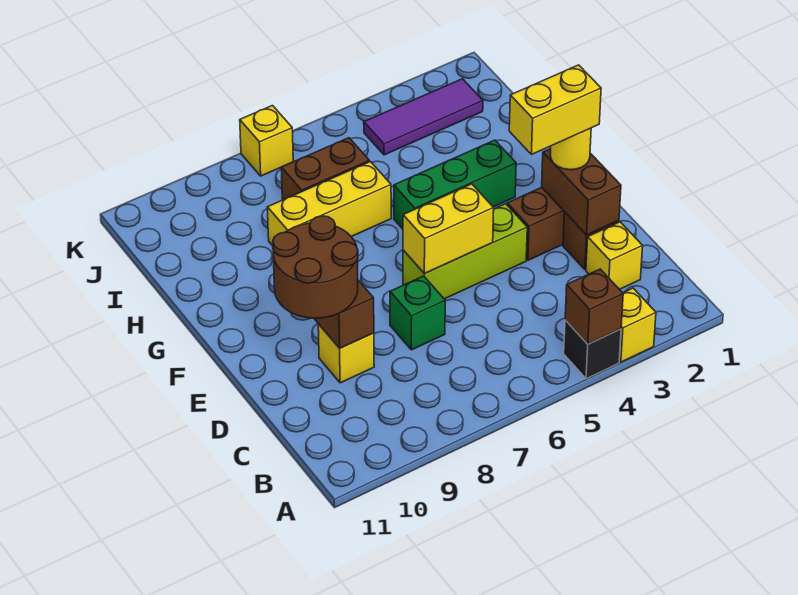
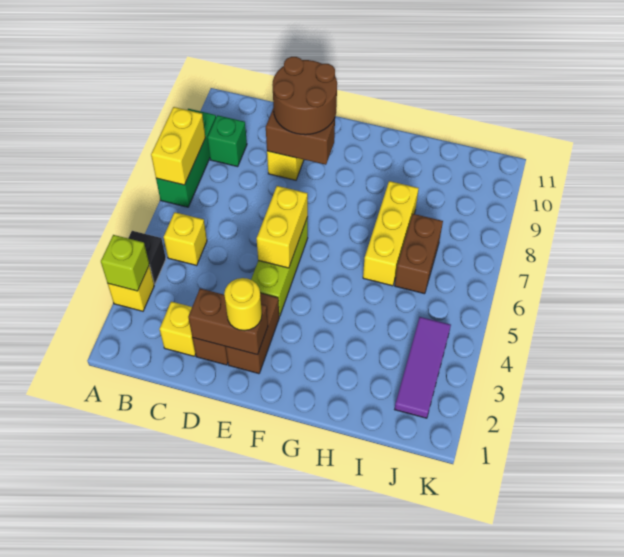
none -> lime brick A3 level 2
brown brick A4 level 2 -> none
green brick D7 level 1 -> green brick B9 level 1
yellow brick E2:E3 level 4 -> yellow brick A7:A8 level 2
green brick G3:G5 level 1 -> green brick A7:A9 level 1
yellow brick K7 level 1 -> yellow brick B5 level 1

